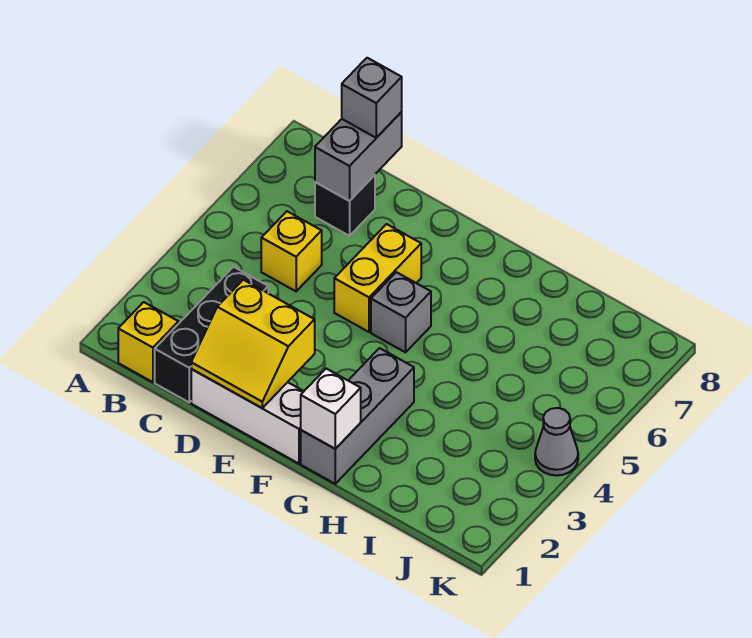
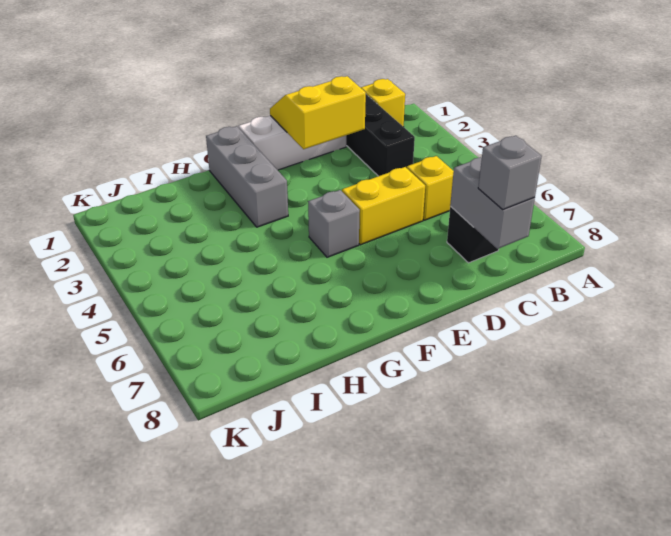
yellow brick E5:E6 level 1 -> yellow brick D5:E5 level 1
white brick G1 level 2 -> none
grey cone K4 level 1 -> none

